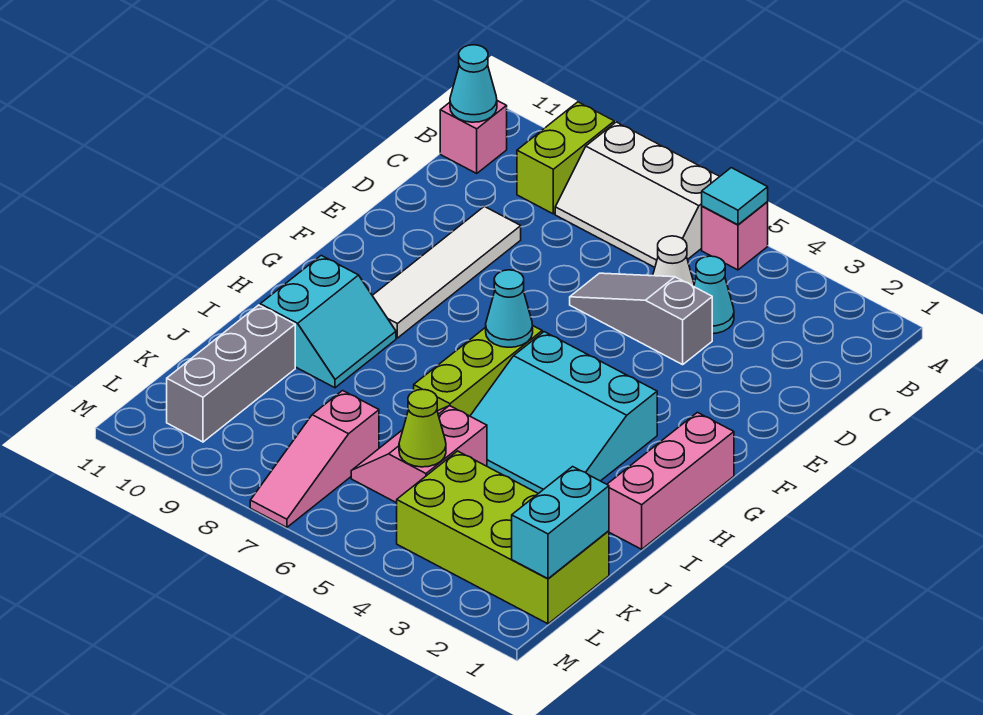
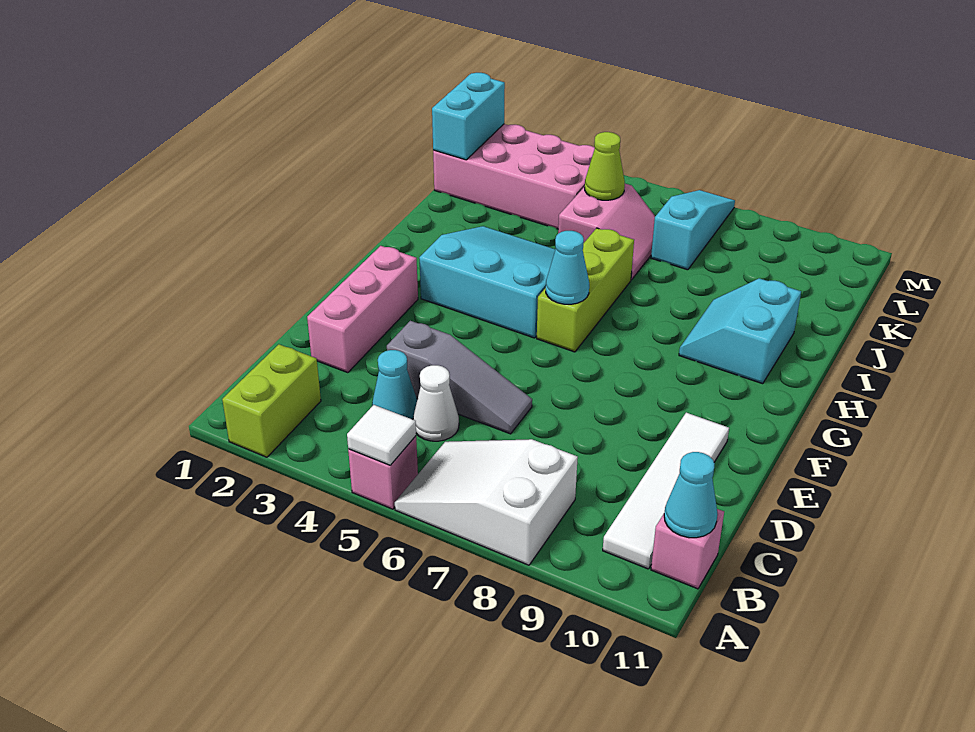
cyan tile A5 level 2 -> white tile A5 level 2
white slope A6:B8 level 1 top A -> white slope A6:B8 level 1 top 8
lime brick A9:B9 level 1 -> lime brick A2:B2 level 1
white tile D9:G9 level 1 -> white tile B10:E10 level 1
pink brick G1:I1 level 1 -> pink brick D2:F2 level 1
grey brick J10:L10 level 1 -> none
lime brick K1:L4 level 1 -> pink brick K1:L4 level 1
pink slope K7:M7 level 1 top K -> cyan slope K7:M7 level 1 top K

